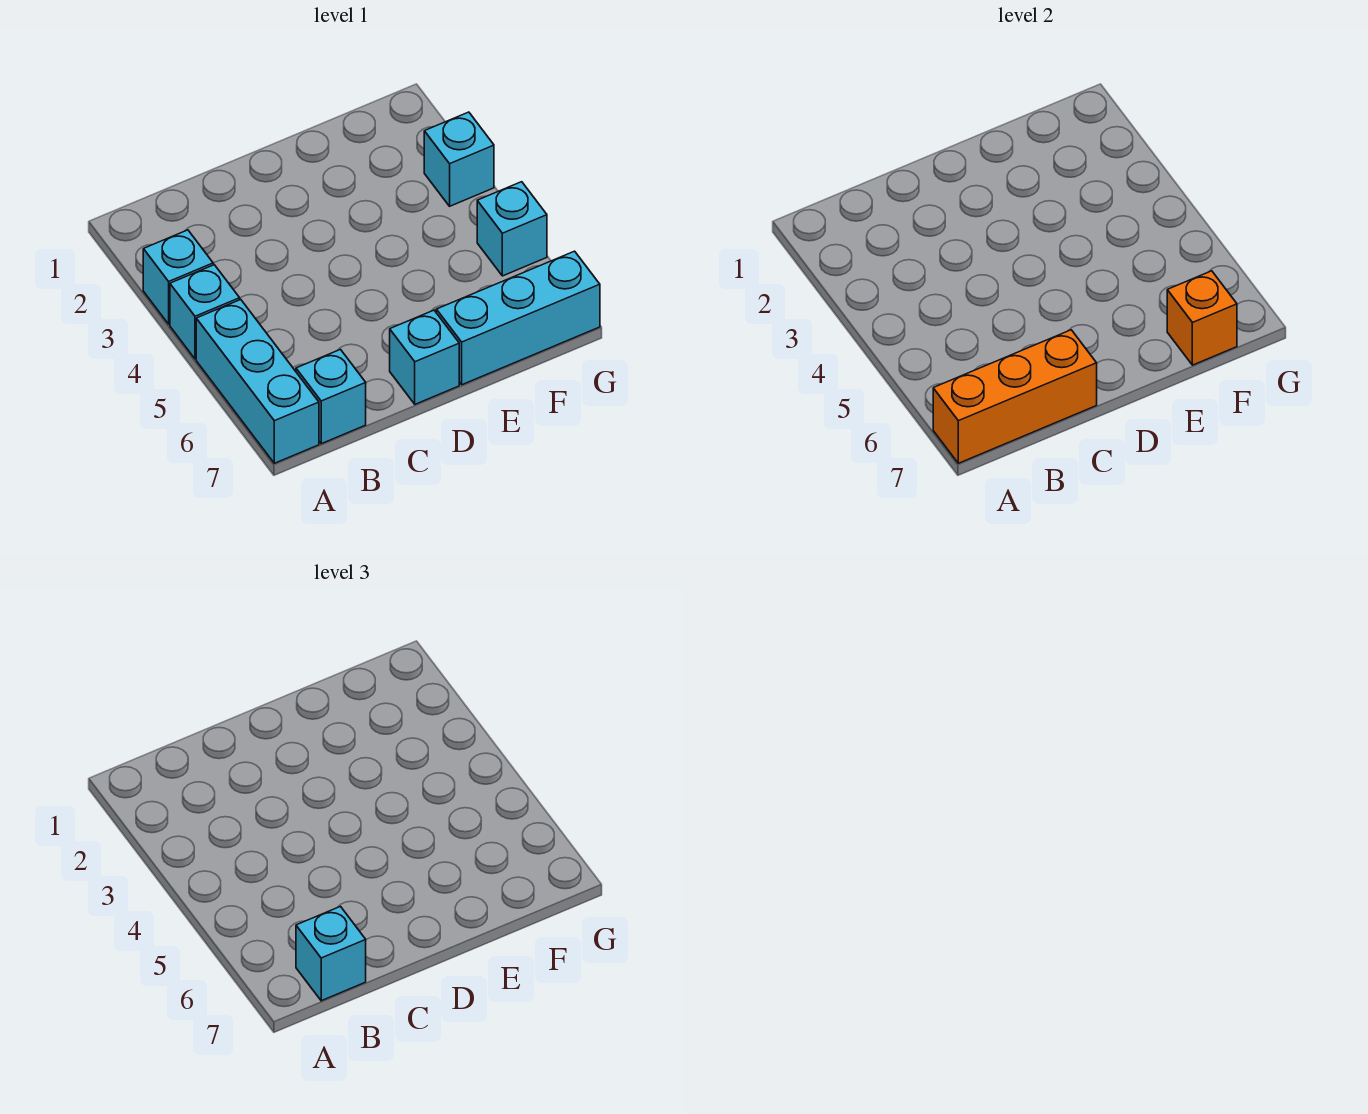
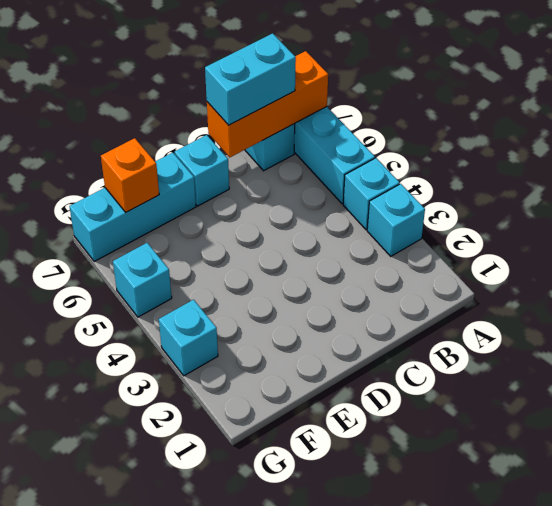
cyan brick B7 level 3 -> cyan brick B7:C7 level 3

